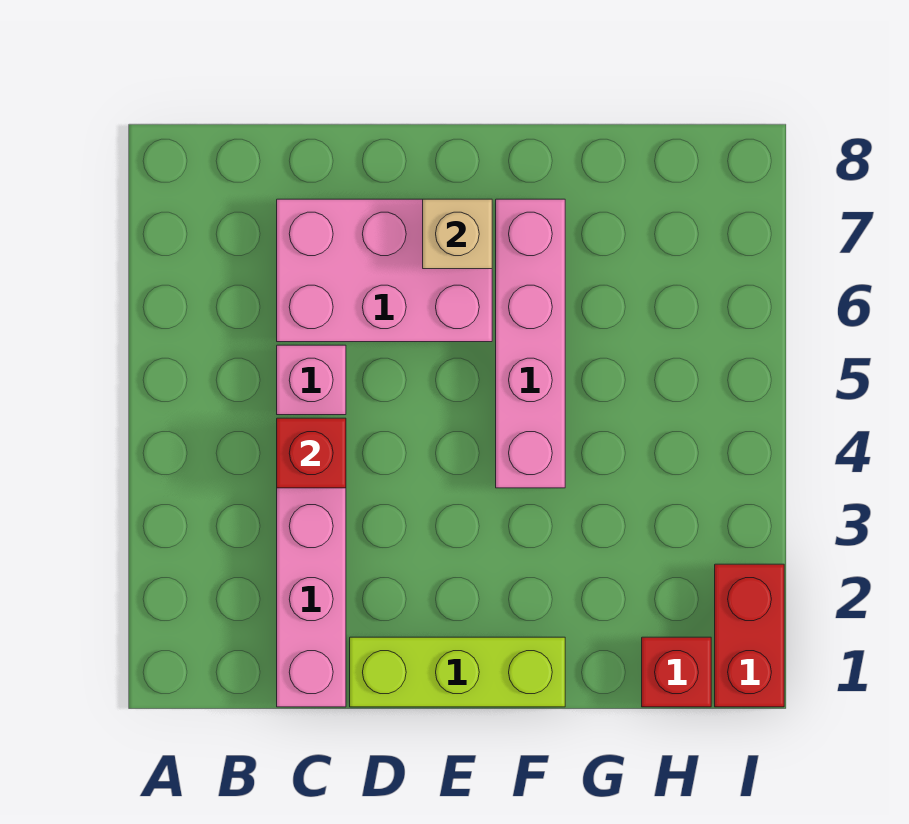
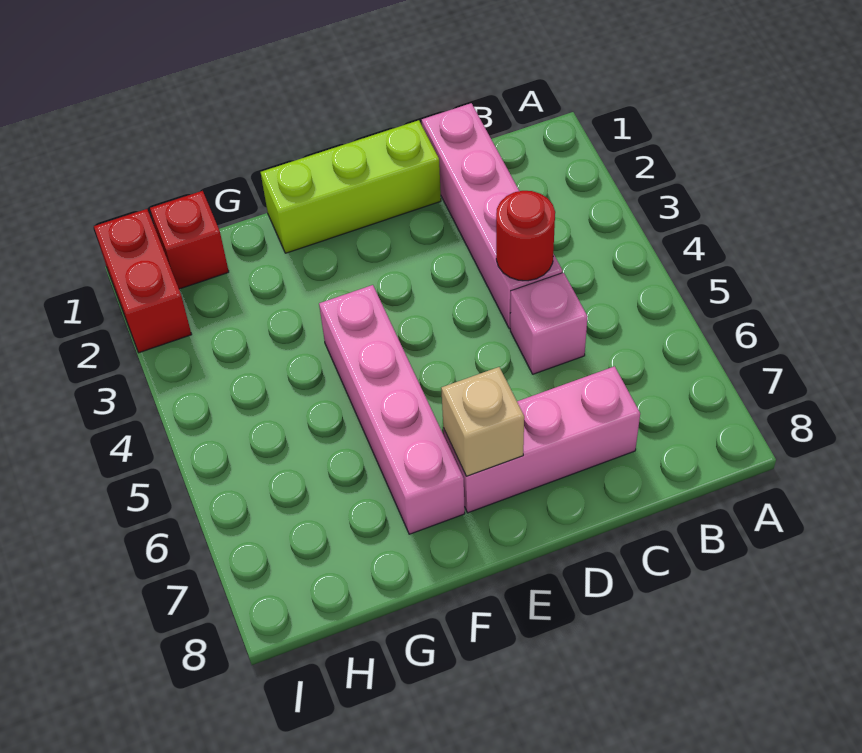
red brick C4 level 2 -> red round brick C4 level 2
pink brick C6:E7 level 1 -> pink brick C7:E7 level 1

